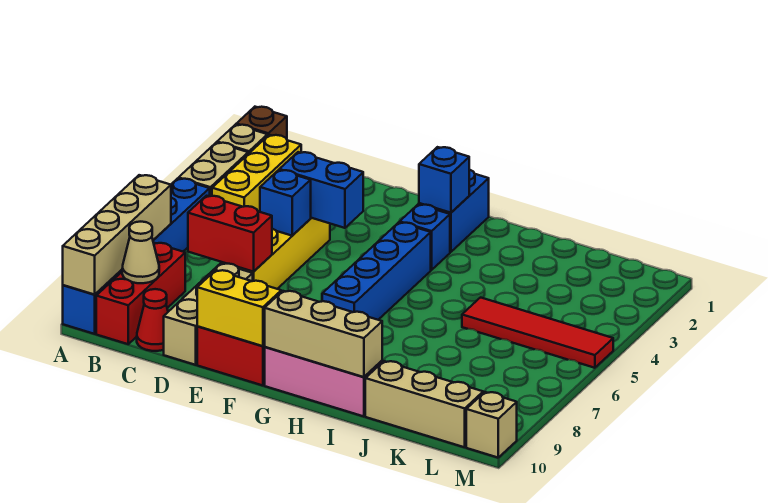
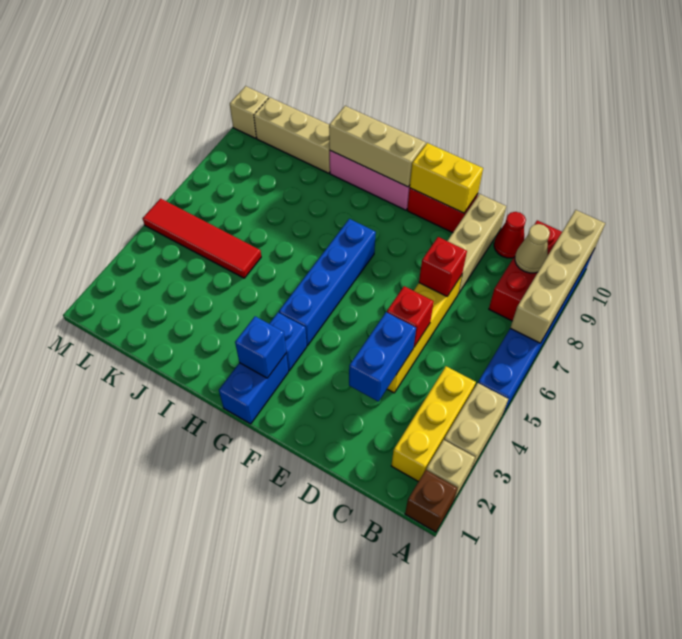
red brick C7:D7 level 2 -> red brick D7 level 2
blue brick D4:E4 level 2 -> blue brick D3:D4 level 2
blue brick D5 level 2 -> red brick D5 level 2

